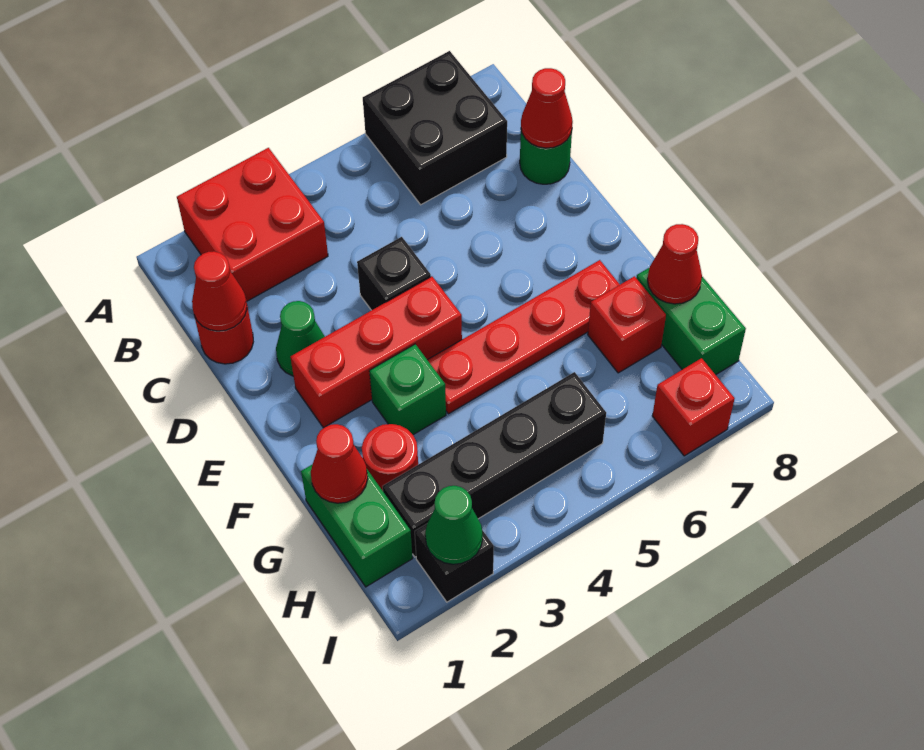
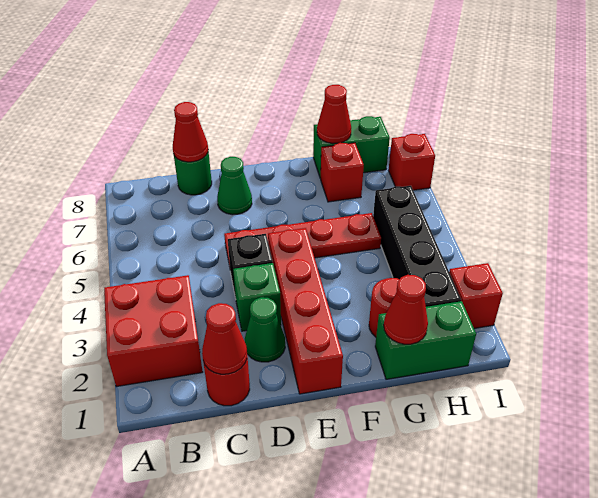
black brick A6:B7 level 1 -> none
red brick E2:E4 level 1 -> red brick E1:E4 level 1
green brick F3 level 1 -> green brick D3 level 1
red plate F4:F7 level 1 -> red plate D5:G5 level 1
black brick I2 level 1 -> red brick I2 level 1
green cone I2 level 2 -> green cone D7 level 1

